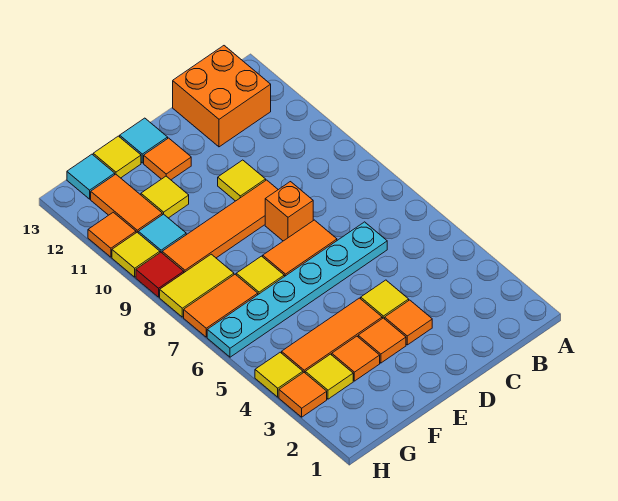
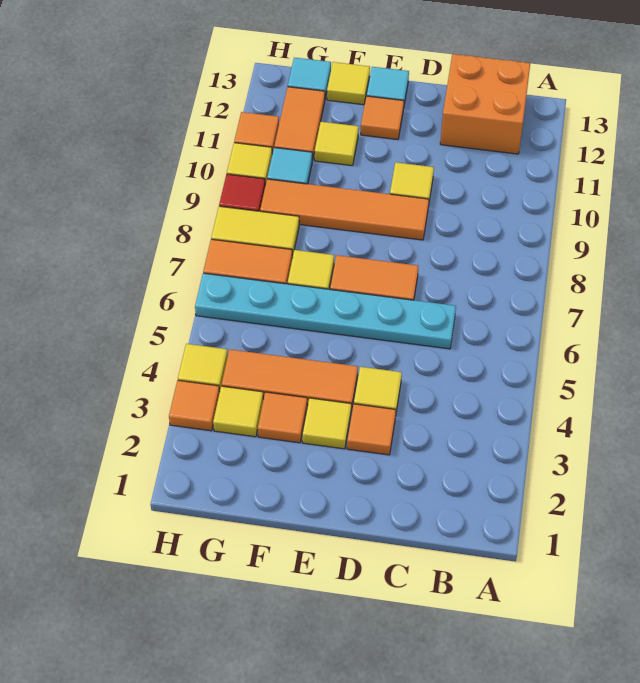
orange brick D8 level 1 -> none
orange tile E3 level 1 -> yellow tile E3 level 1

